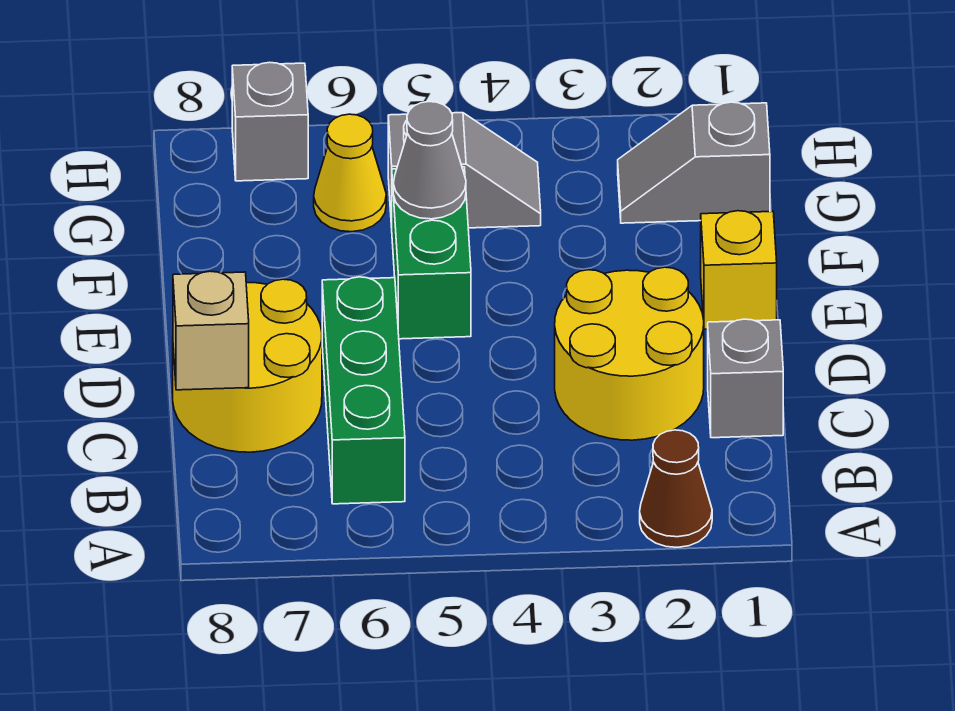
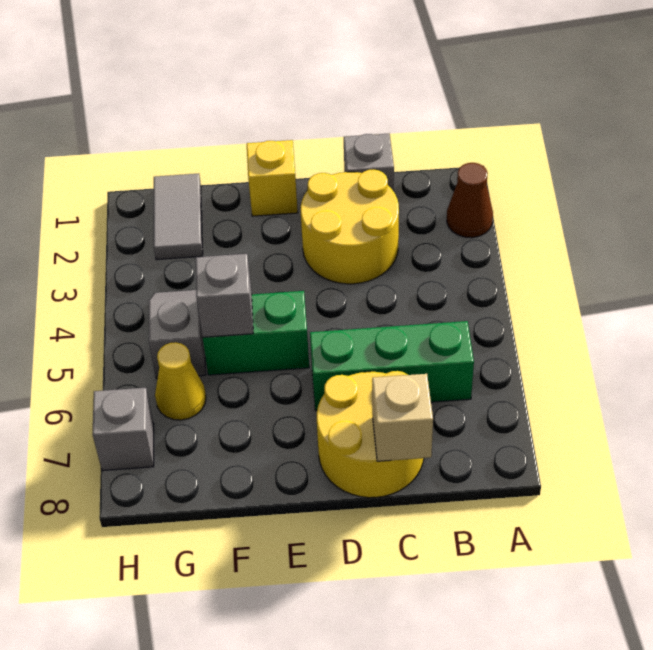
grey cone F5 level 2 -> grey brick F5 level 2
grey slope G1:G2 level 1 top 1 -> grey tile G1:G2 level 1

